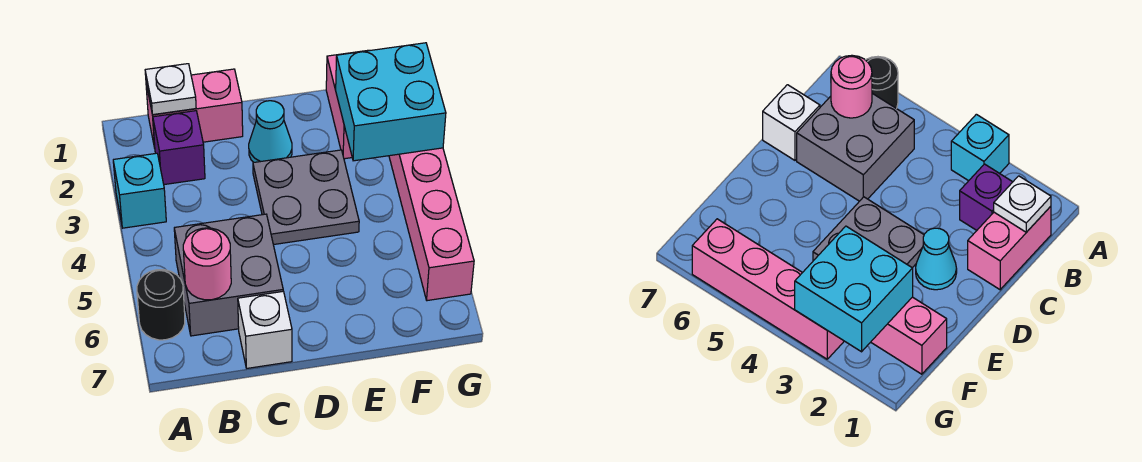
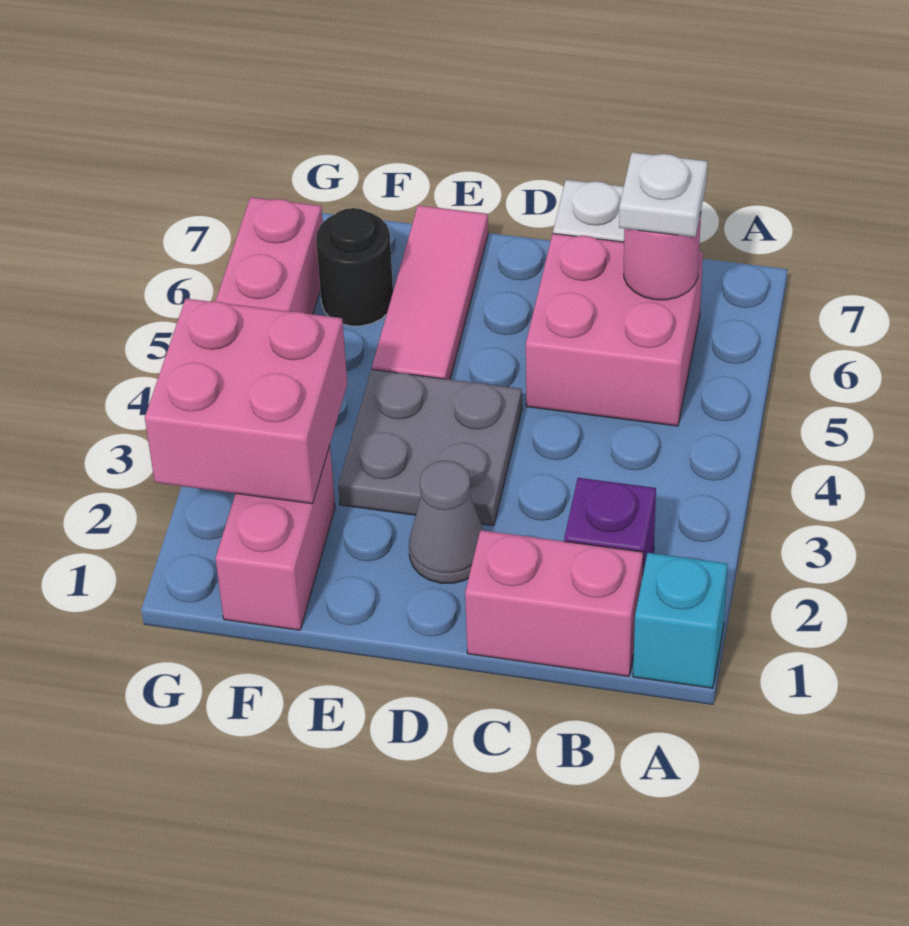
cyan brick A3 level 1 -> cyan brick A1 level 1
black round brick A6 level 1 -> black round brick F6 level 1
white plate B1 level 2 -> white plate B6 level 3
grey brick B5:C6 level 1 -> pink brick B5:C6 level 1
cyan cone D2 level 1 -> grey cone D2 level 1
none -> pink tile E5:E7 level 1
cyan brick F2:G3 level 2 -> pink brick F2:G3 level 2

